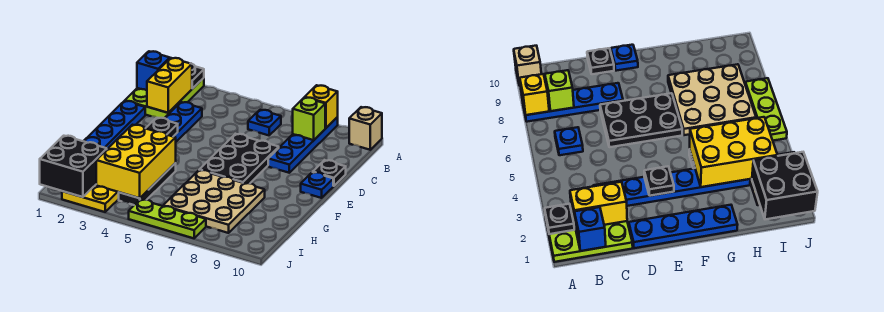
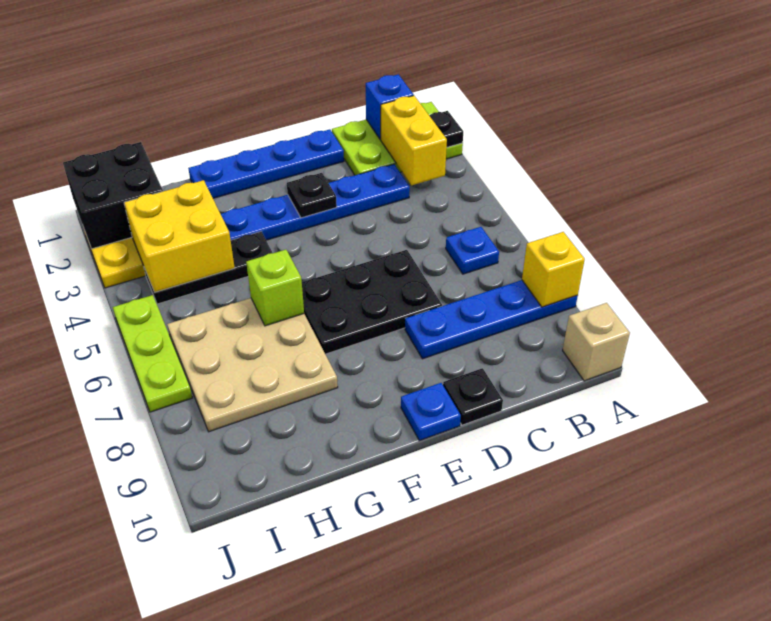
yellow brick B2:C2 level 2 -> yellow brick B2:B3 level 2
lime brick B8 level 2 -> lime brick G6 level 2
yellow brick G3:I4 level 2 -> yellow brick H3:I4 level 2

